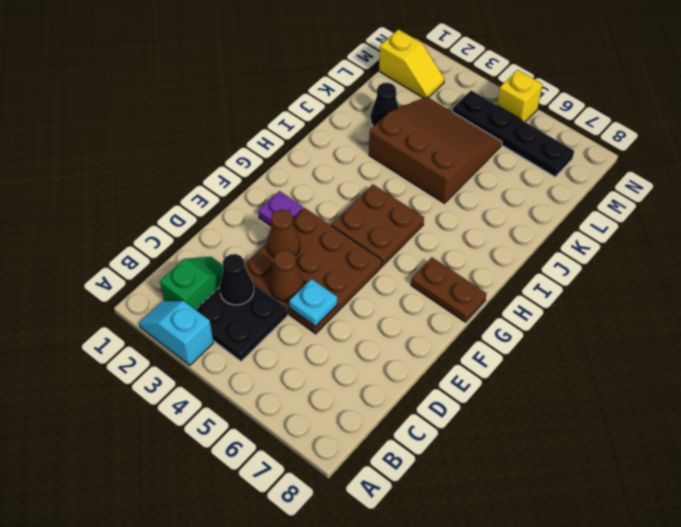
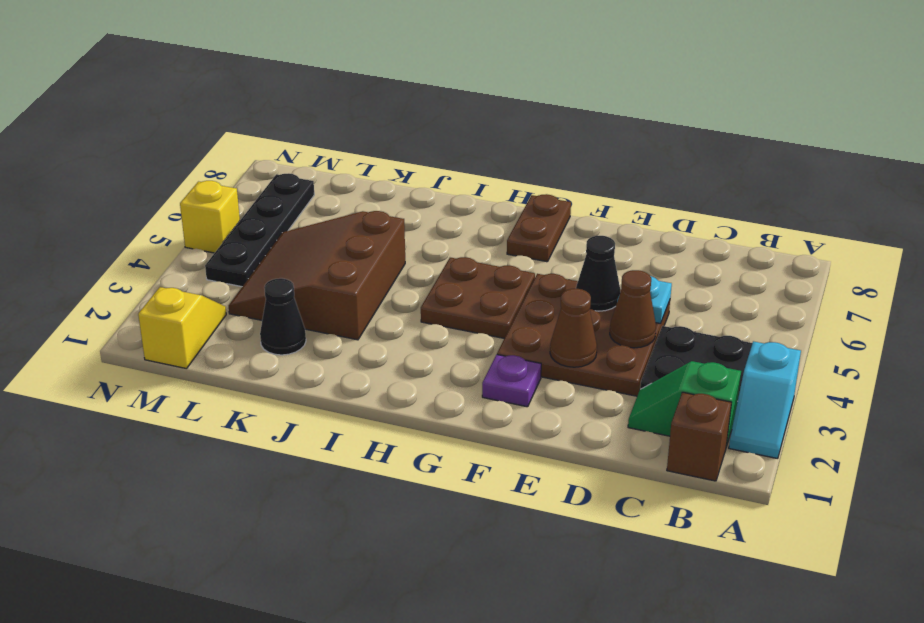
none -> brown brick B1 level 1
black cone C3 level 2 -> black cone E5 level 2

